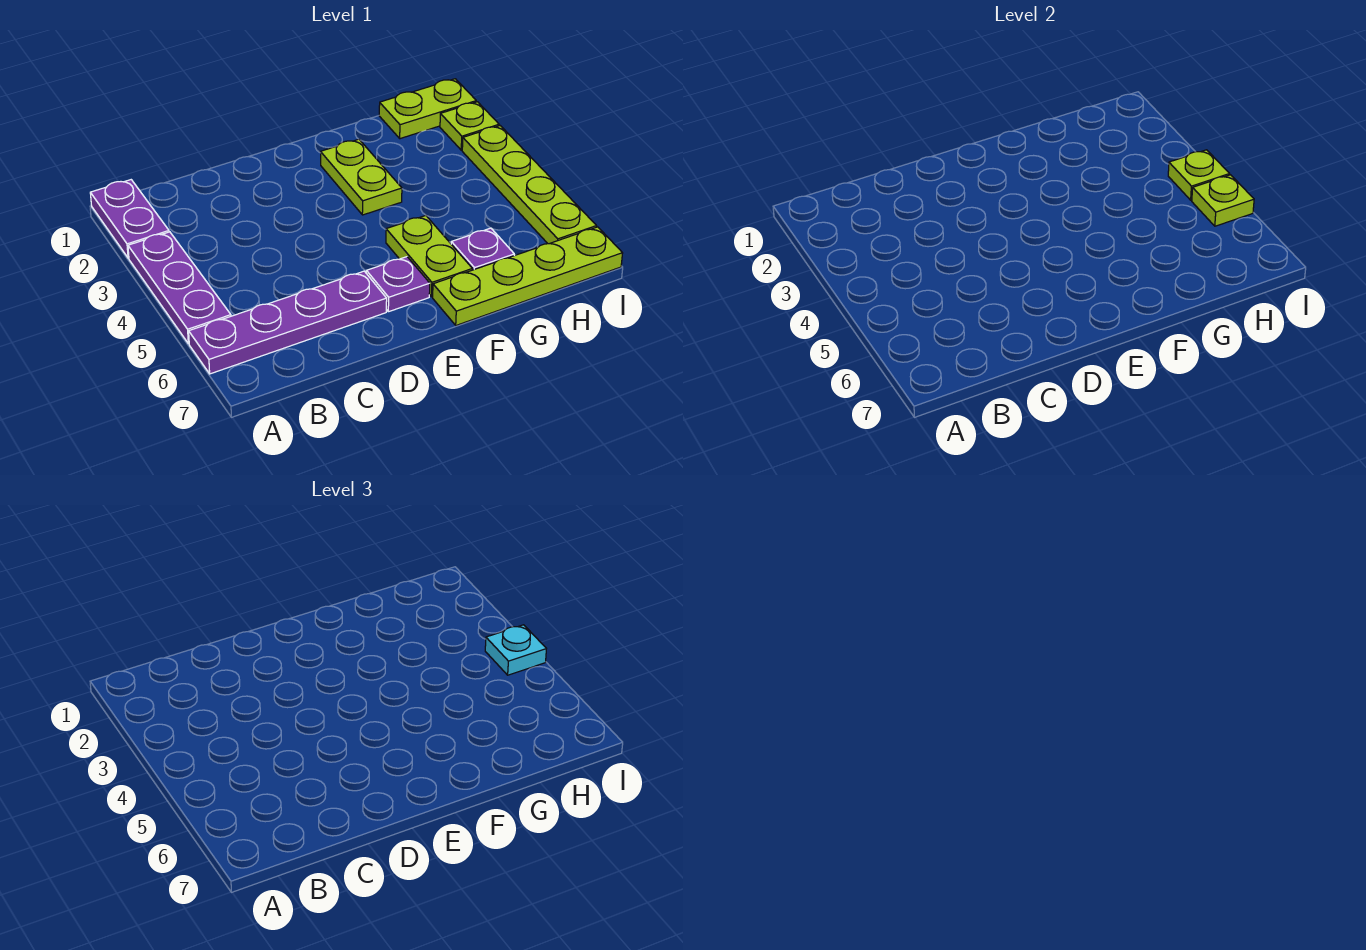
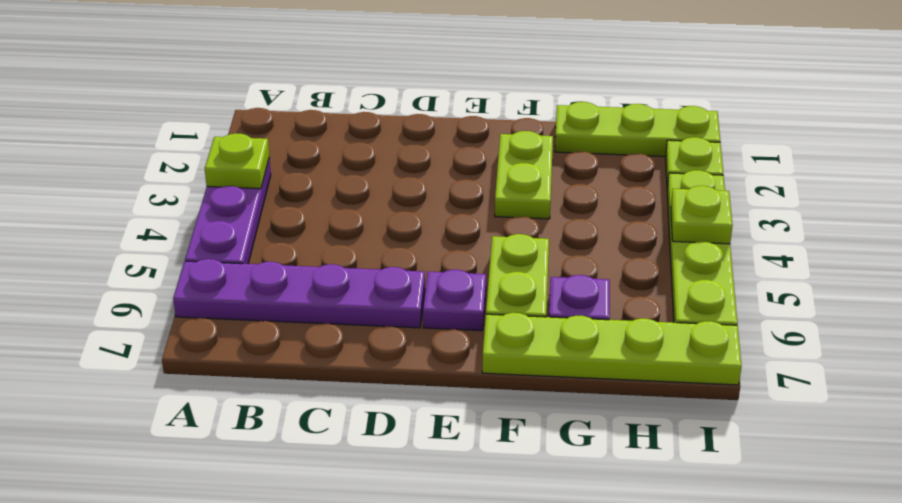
purple plate A1:A2 level 1 -> none
lime plate H1:I1 level 1 -> lime plate G1:I1 level 1
cyan plate I4 level 3 -> none
lime plate I5 level 2 -> lime plate A3 level 2

